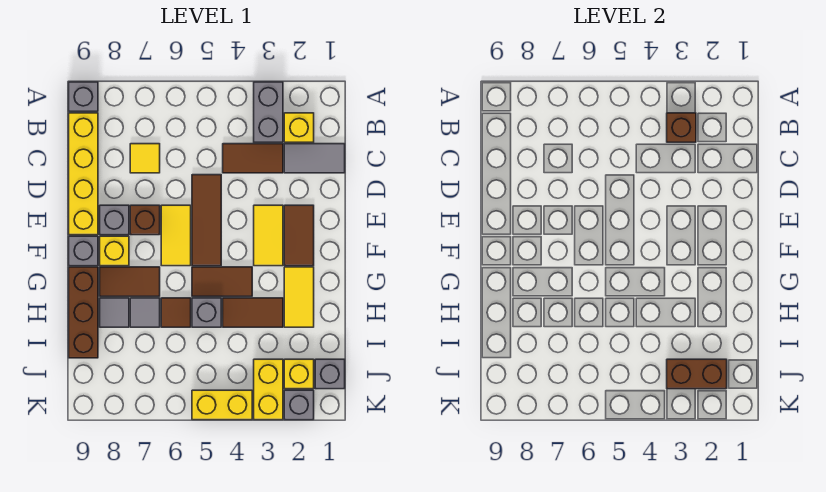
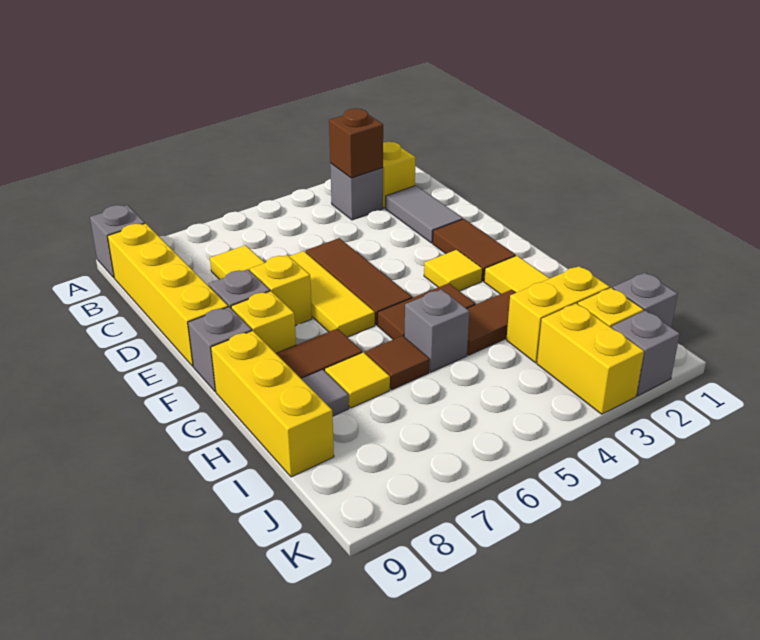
grey brick A3:B3 level 1 -> grey brick B3 level 1
grey tile C1:C2 level 1 -> grey tile C2:D2 level 1
brown tile C3:C4 level 1 -> none
yellow tile E3:F3 level 1 -> yellow tile F3 level 1
yellow tile E6:F6 level 1 -> yellow tile D6:F6 level 1
brown brick E7 level 1 -> yellow brick E7 level 1
brown brick G9:I9 level 1 -> yellow brick G9:I9 level 1
grey tile H7 level 1 -> yellow tile H7 level 1
brown brick J2:J3 level 2 -> none
yellow brick K4:K5 level 1 -> yellow brick I2:I3 level 1

